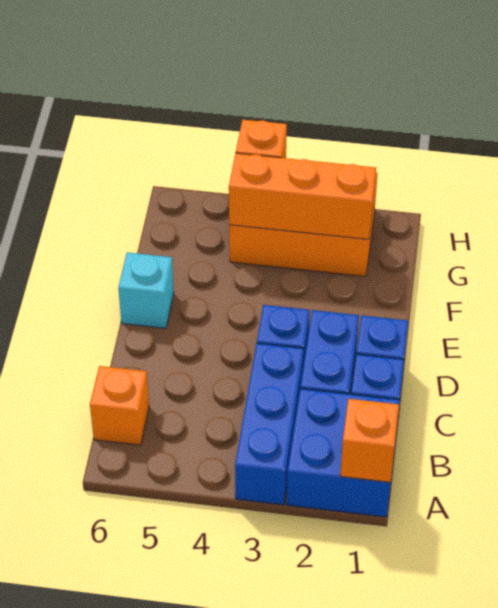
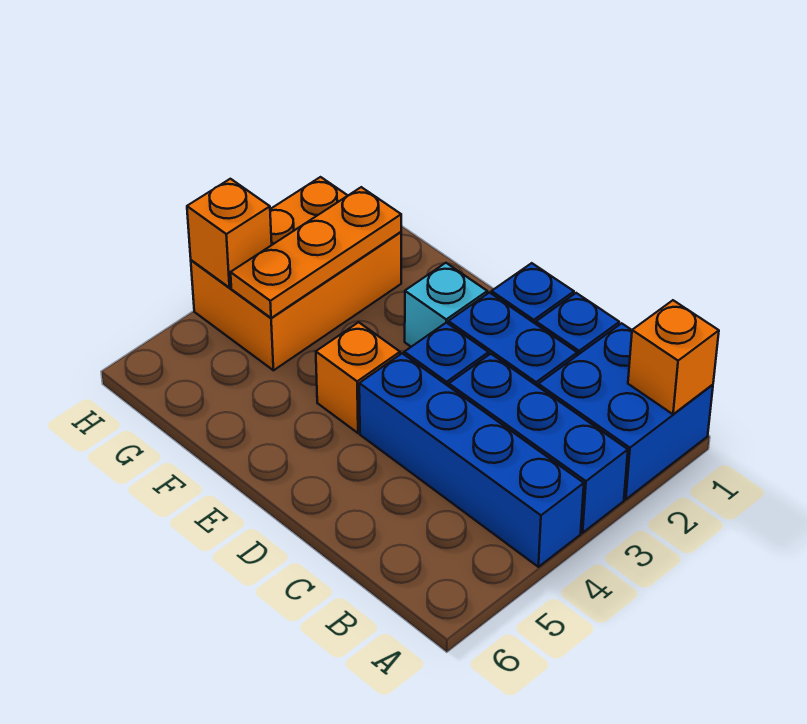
none -> blue brick A4:D4 level 1
orange brick B6 level 1 -> orange brick E4 level 1
cyan brick E6 level 1 -> cyan brick E2 level 1
orange brick G2:G4 level 2 -> orange plate G2:G4 level 2

